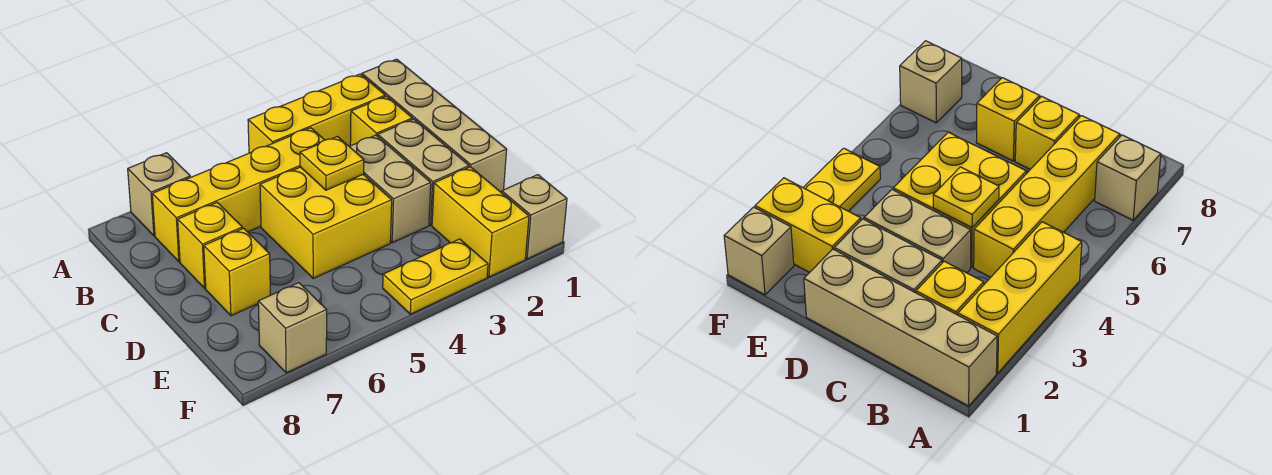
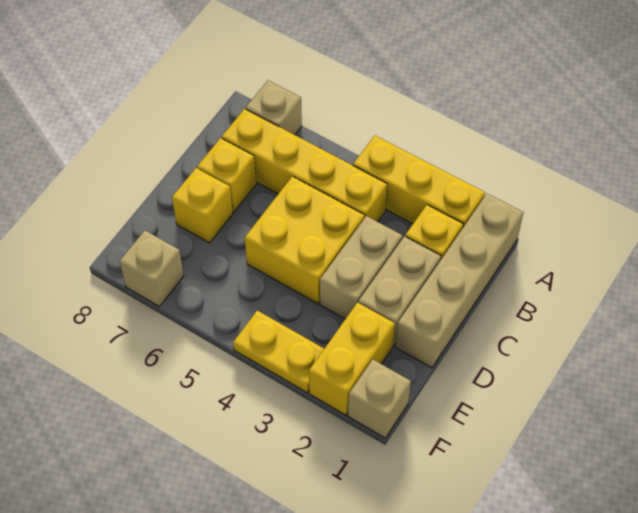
yellow plate C4 level 2 -> none

